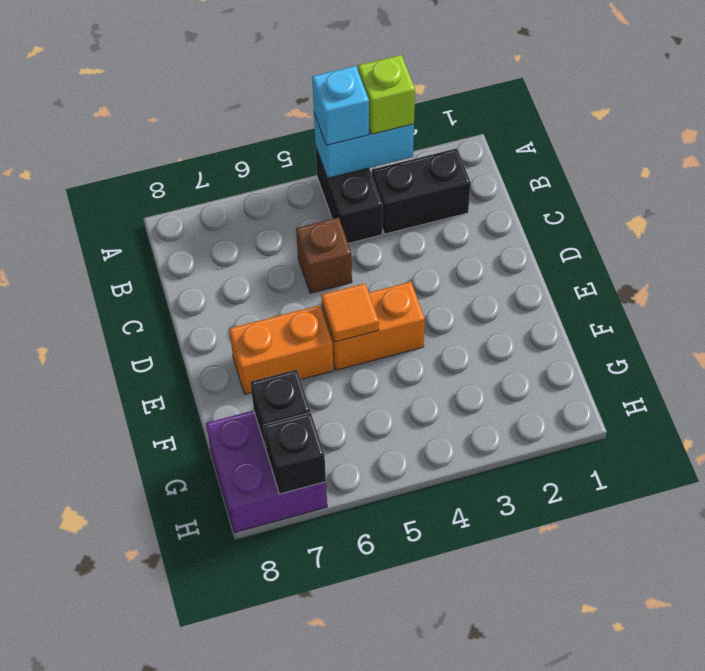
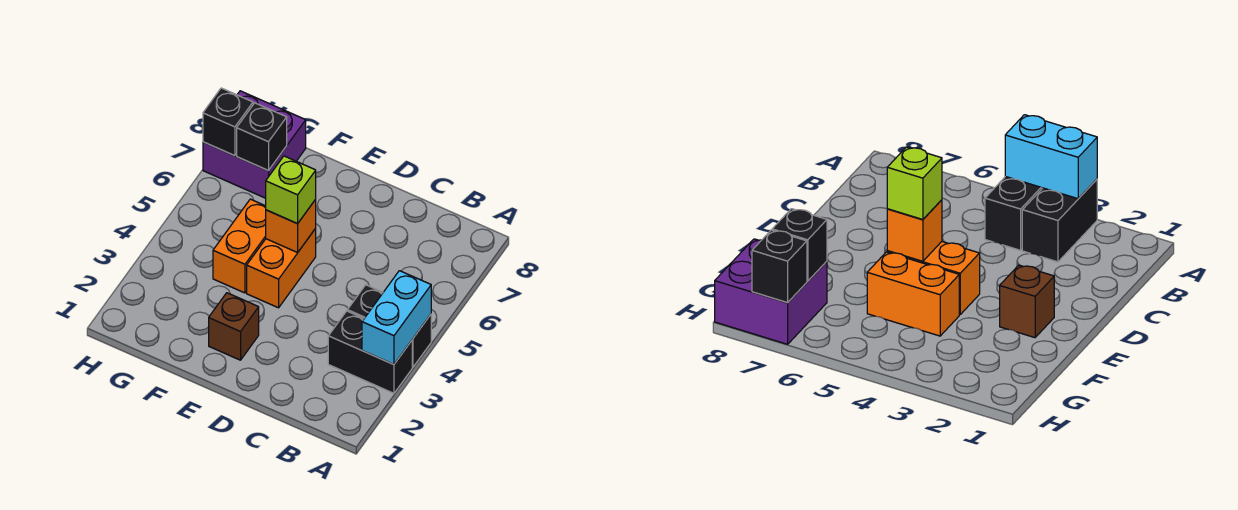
lime brick A3 level 3 -> lime brick E5 level 3
cyan brick A4 level 3 -> none
black brick B2:B3 level 1 -> black brick A3:B3 level 1
brown brick C5 level 1 -> brown brick E2 level 1
orange tile E5 level 2 -> orange brick E5 level 2
orange brick E6:E7 level 1 -> orange brick F4:F5 level 1

